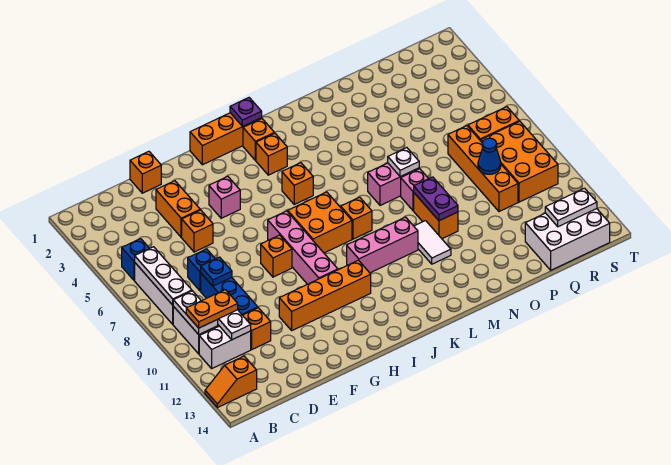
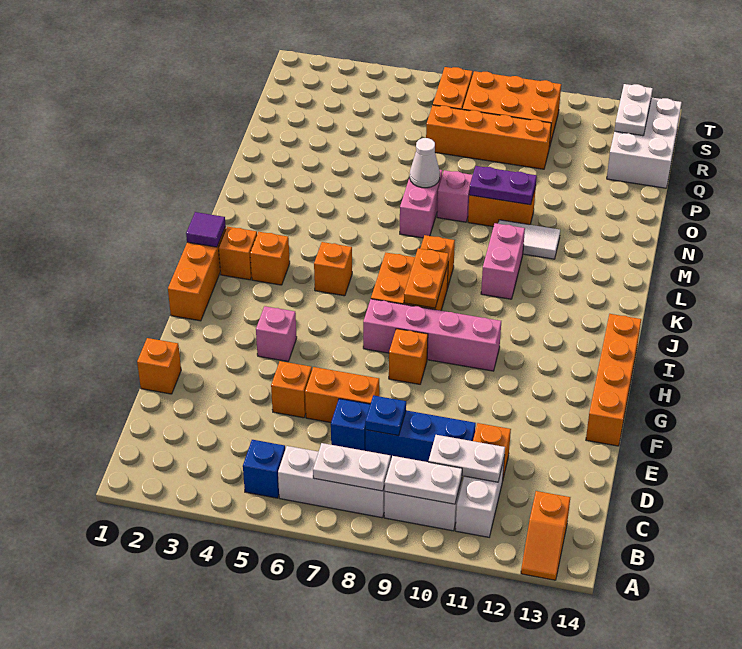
white plate B6:B8 level 2 -> white plate B7:B8 level 2
orange plate B10:C10 level 3 -> orange plate I8:J8 level 2
orange brick E3:E4 level 1 -> orange brick E6:E7 level 1
orange brick F11:I11 level 1 -> orange brick F14:I14 level 1
purple plate J1 level 2 -> purple tile J1 level 2
pink brick J10:L10 level 1 -> pink brick K10:L10 level 1
white plate N7 level 2 -> white cone N7 level 2
blue cone Q9 level 2 -> none

